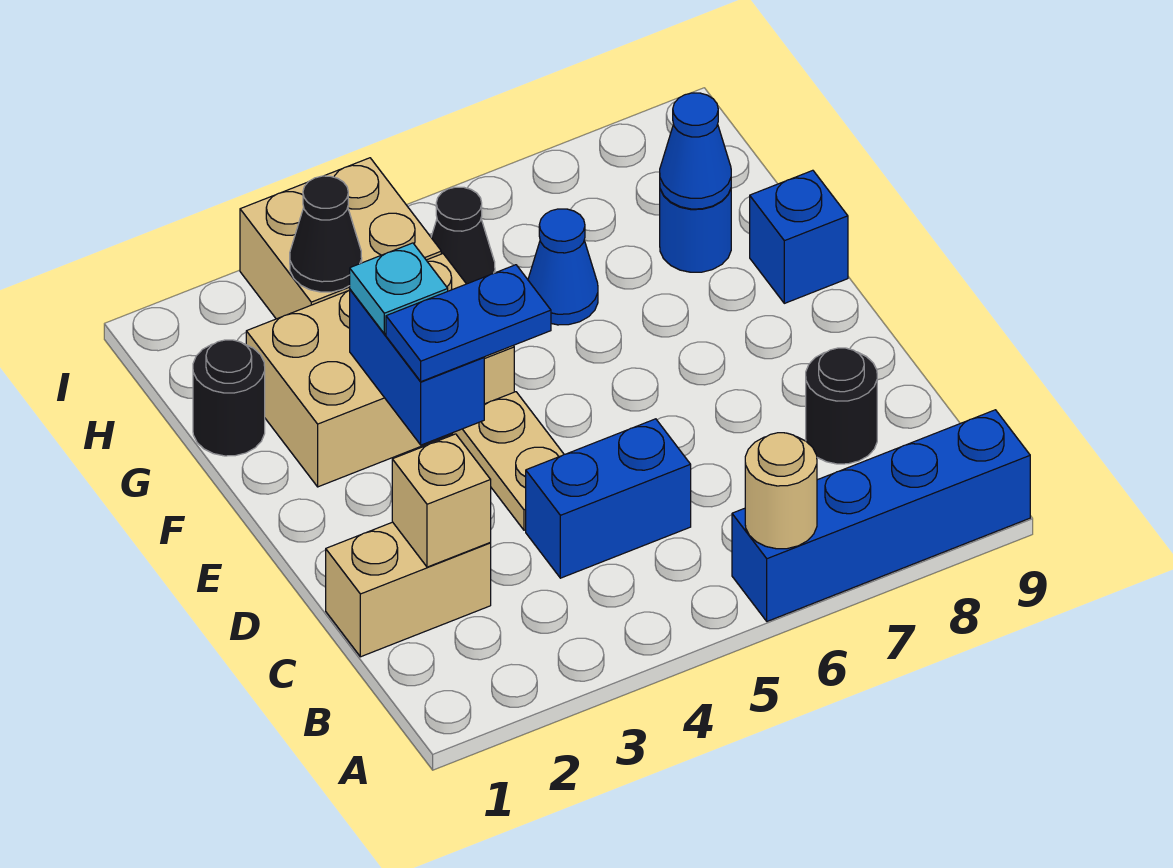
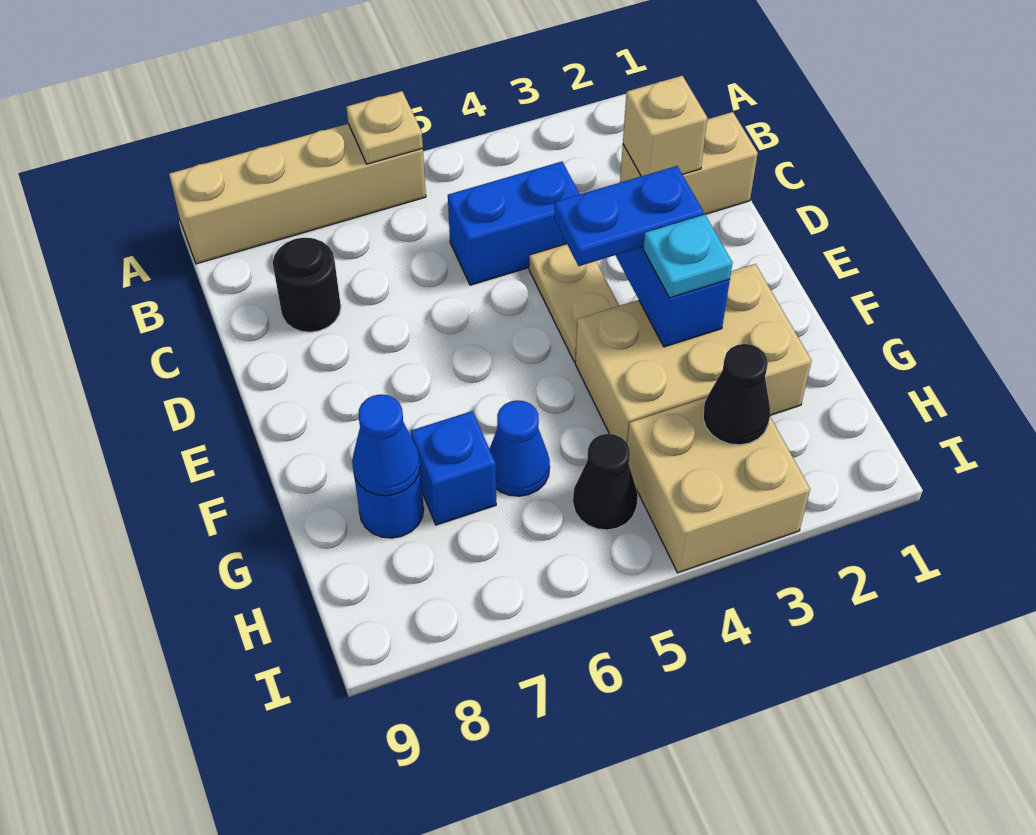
blue brick A6:A9 level 1 -> tan brick A6:A9 level 1
tan round brick A6 level 2 -> tan plate A6 level 2
blue brick F9 level 1 -> blue brick G7 level 1
black round brick G1 level 1 -> none

